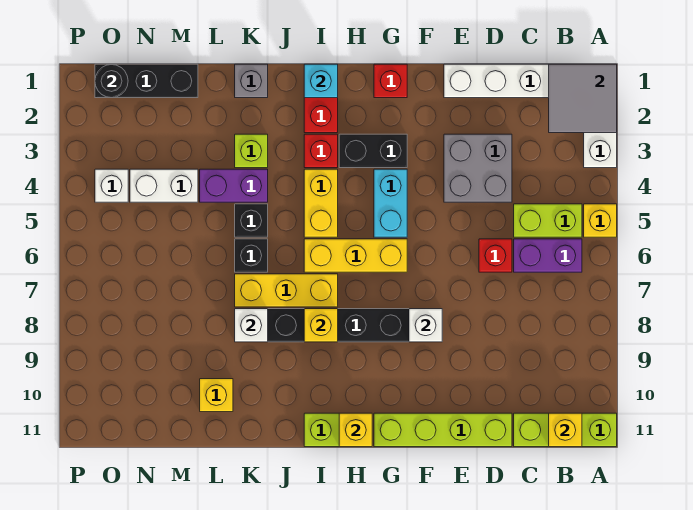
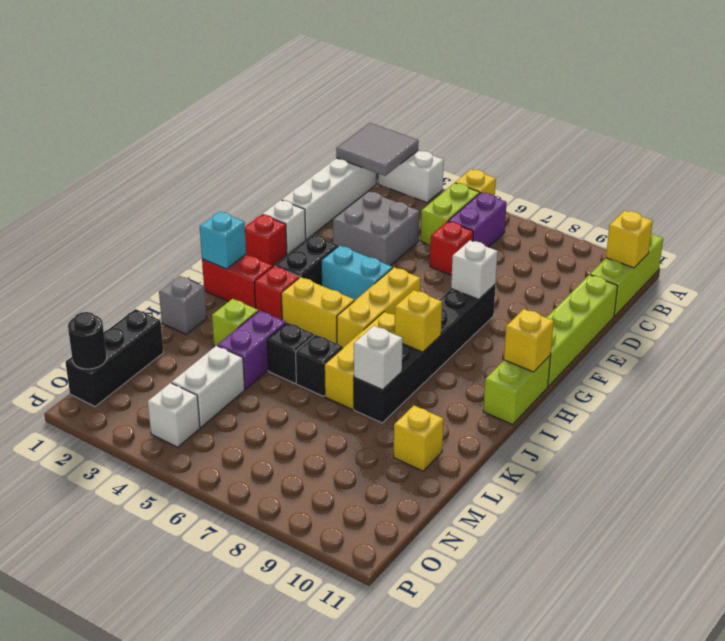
none -> white brick F1 level 1

